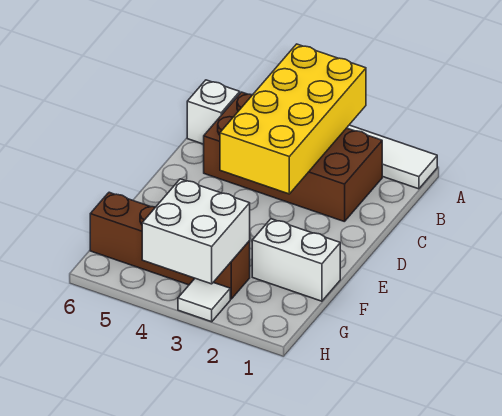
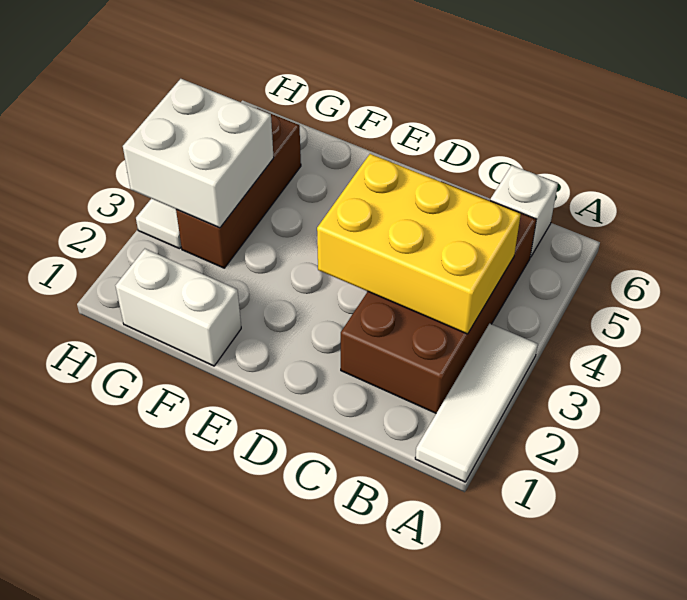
yellow brick A3:D4 level 2 -> yellow brick B3:D4 level 2
white brick F1:F2 level 1 -> white brick F1:G1 level 1
brown brick G3:G6 level 1 -> brown brick G3:G5 level 1

